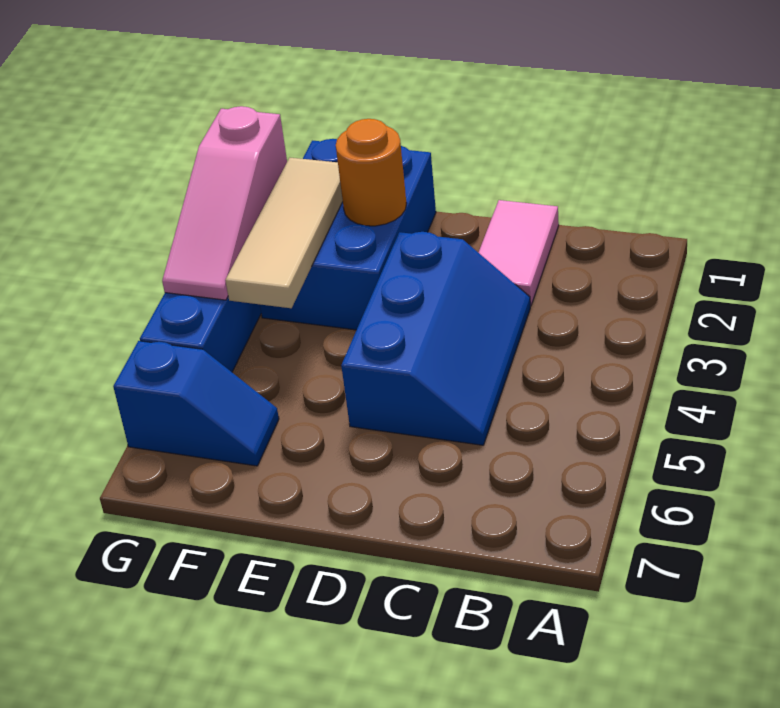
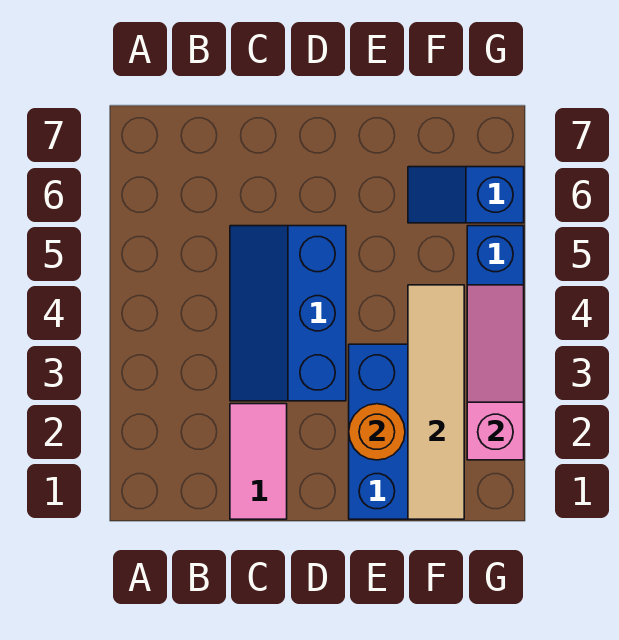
tan tile F2:F4 level 2 -> tan tile F1:F4 level 2

